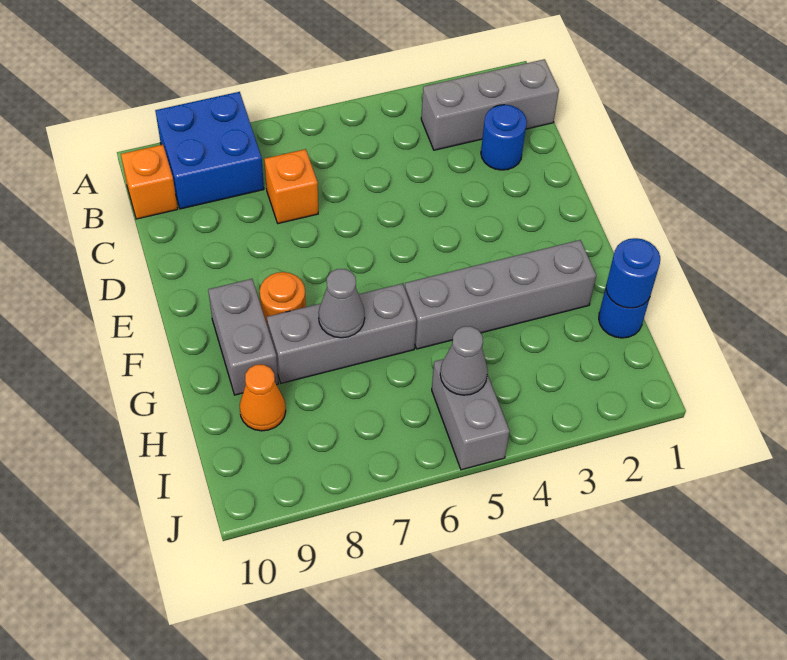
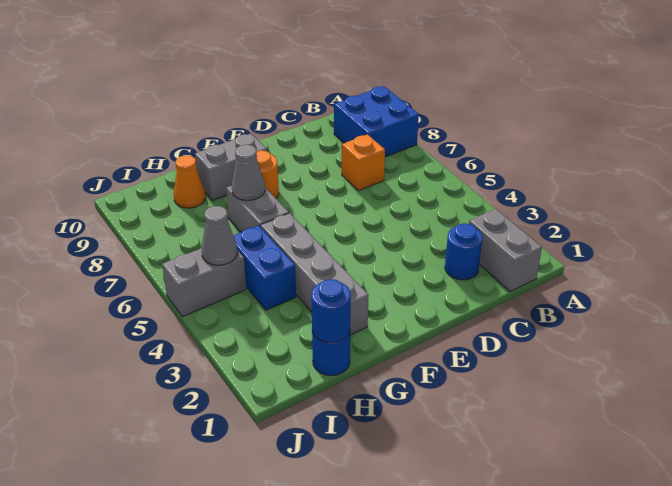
grey brick B1:B3 level 1 -> grey brick B1:B2 level 1
orange brick B10 level 1 -> none
grey brick G6:G8 level 1 -> grey brick G6:G7 level 1
none -> blue brick H4:H5 level 1

